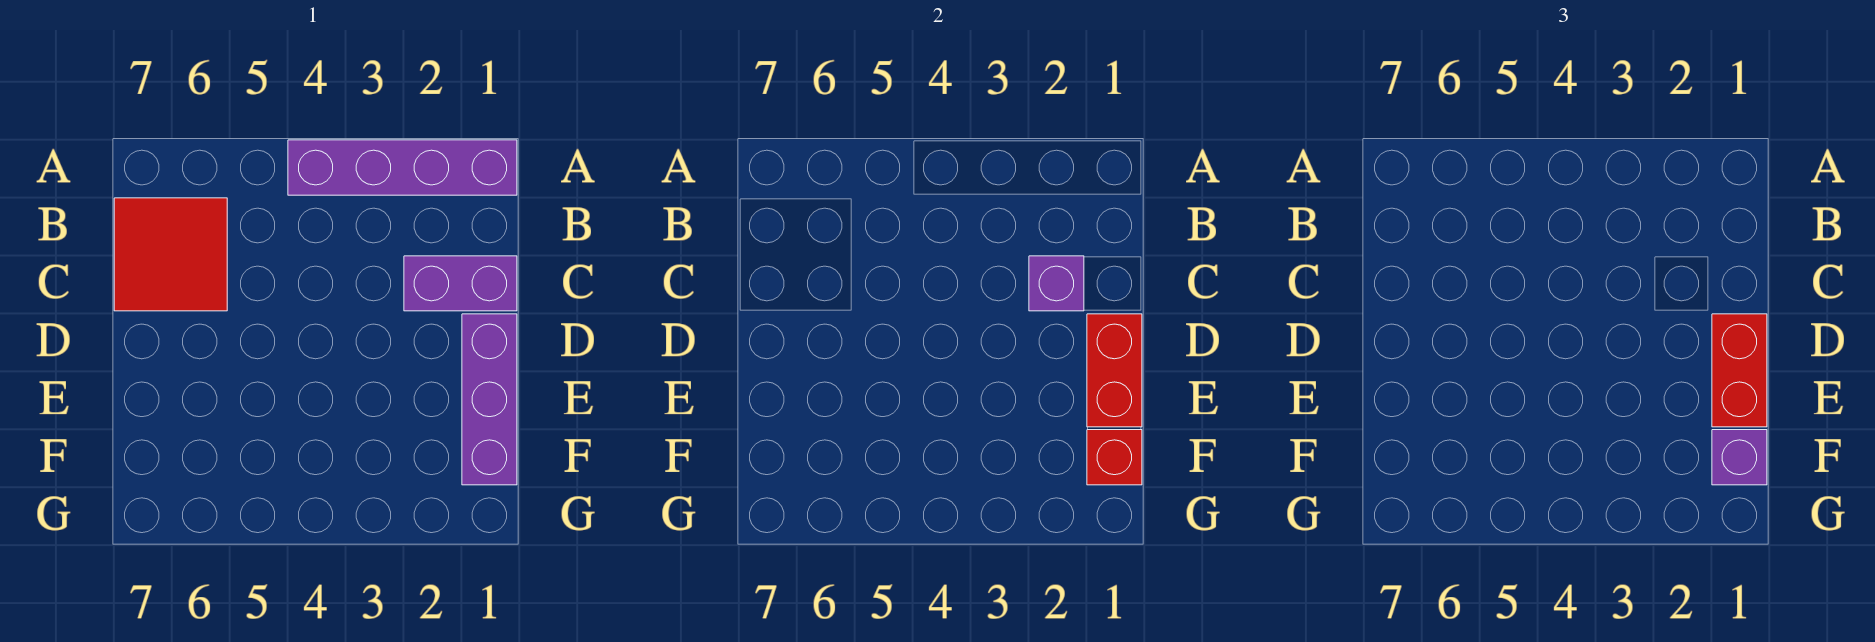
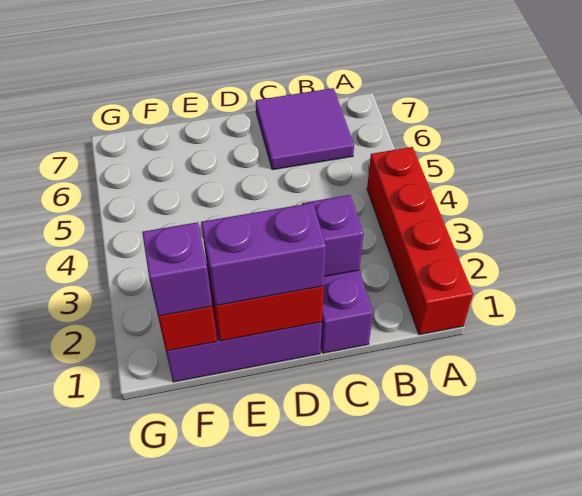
purple brick A1:A4 level 1 -> red brick A1:A4 level 1
red tile B6:C7 level 1 -> purple tile B6:C7 level 1
red brick D1:E1 level 3 -> purple brick D1:E1 level 3

